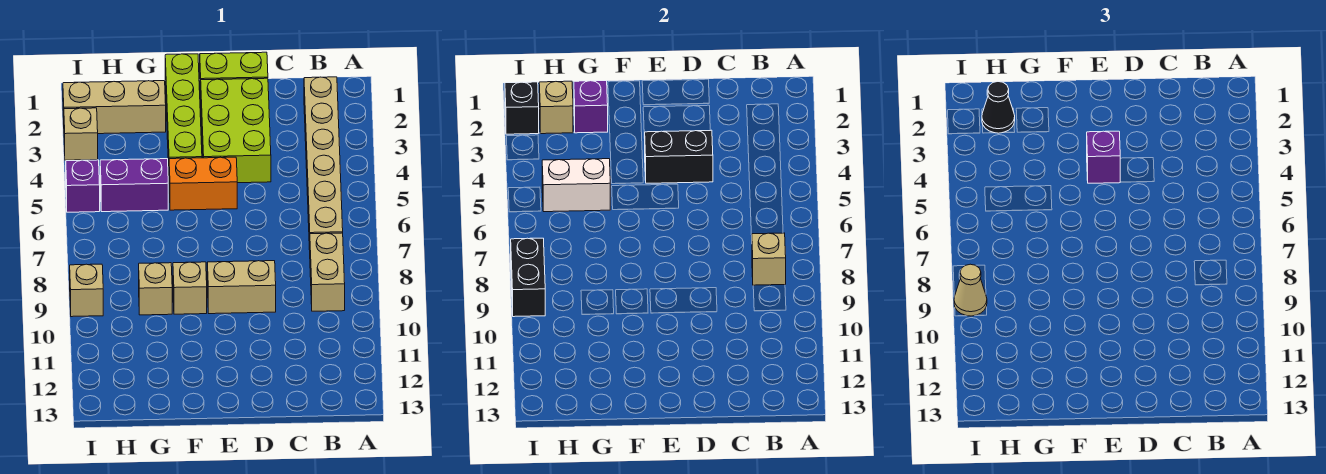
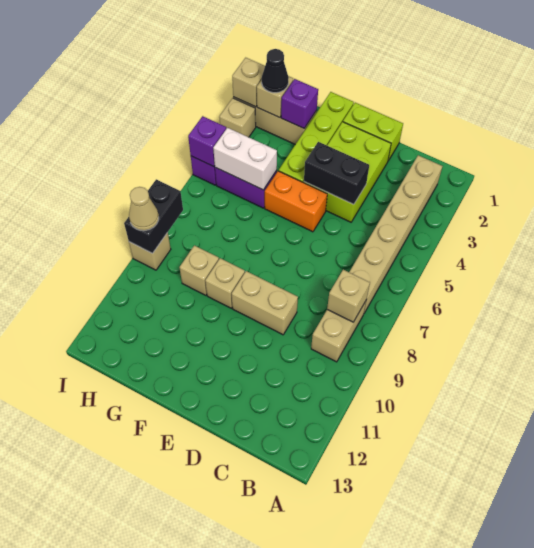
purple brick E4 level 3 -> purple brick I5 level 2
black brick I2 level 2 -> tan brick I2 level 2

